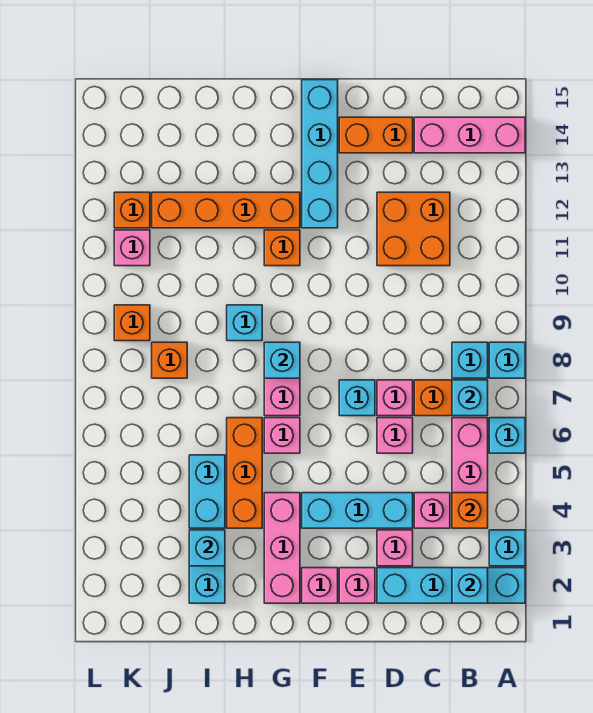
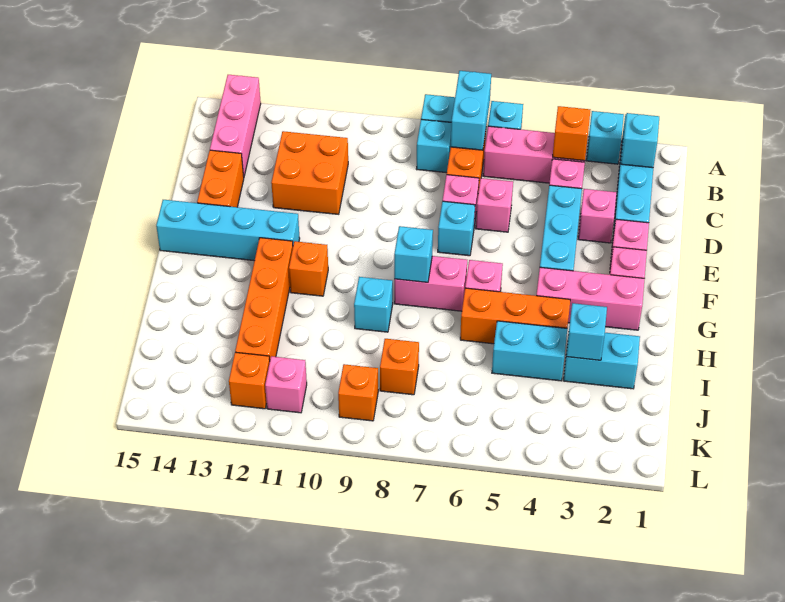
cyan brick B7 level 2 -> cyan brick A7:B7 level 2

